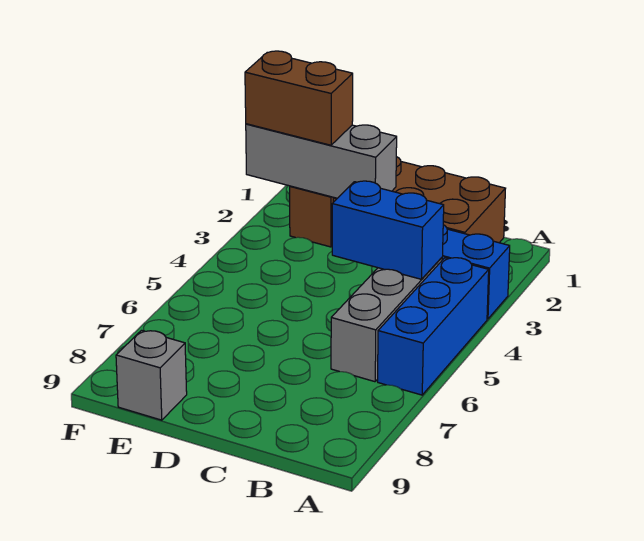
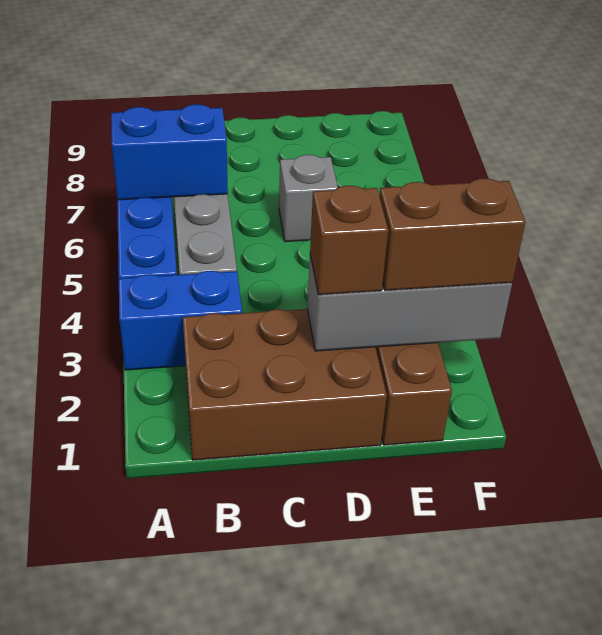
blue brick B4:C4 level 2 -> blue brick A6:B6 level 2
none -> brown brick D2 level 3
grey brick E9 level 1 -> grey brick D6 level 1

